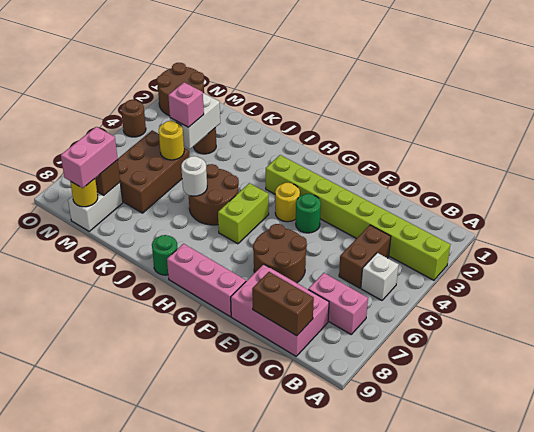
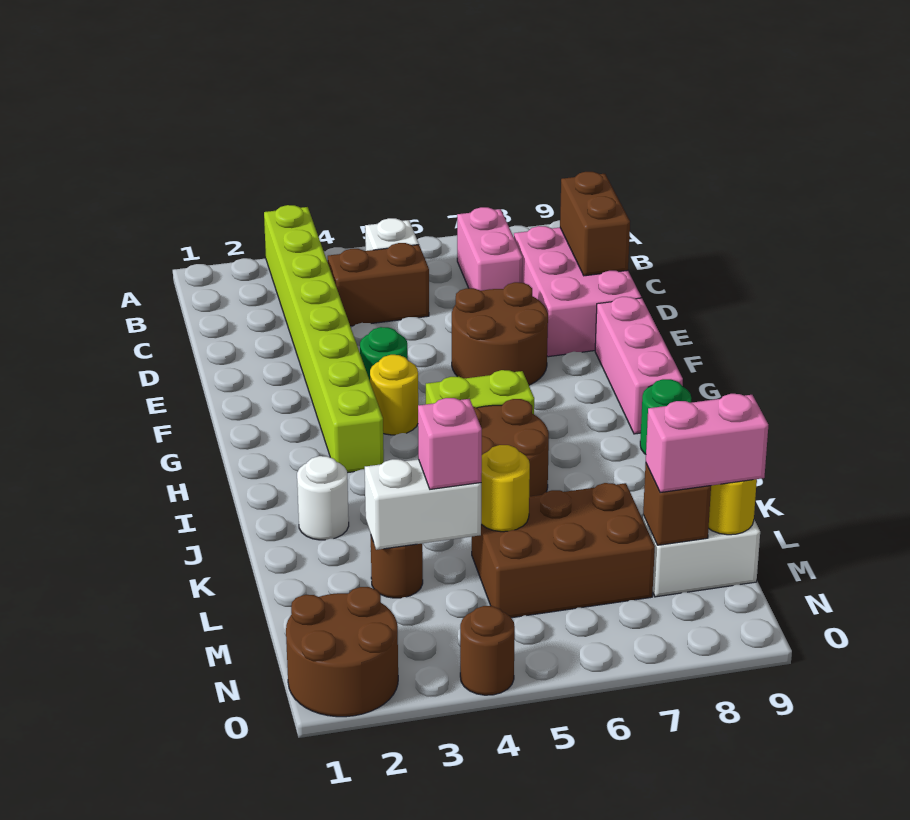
white round brick J6 level 2 -> white round brick J2 level 1

